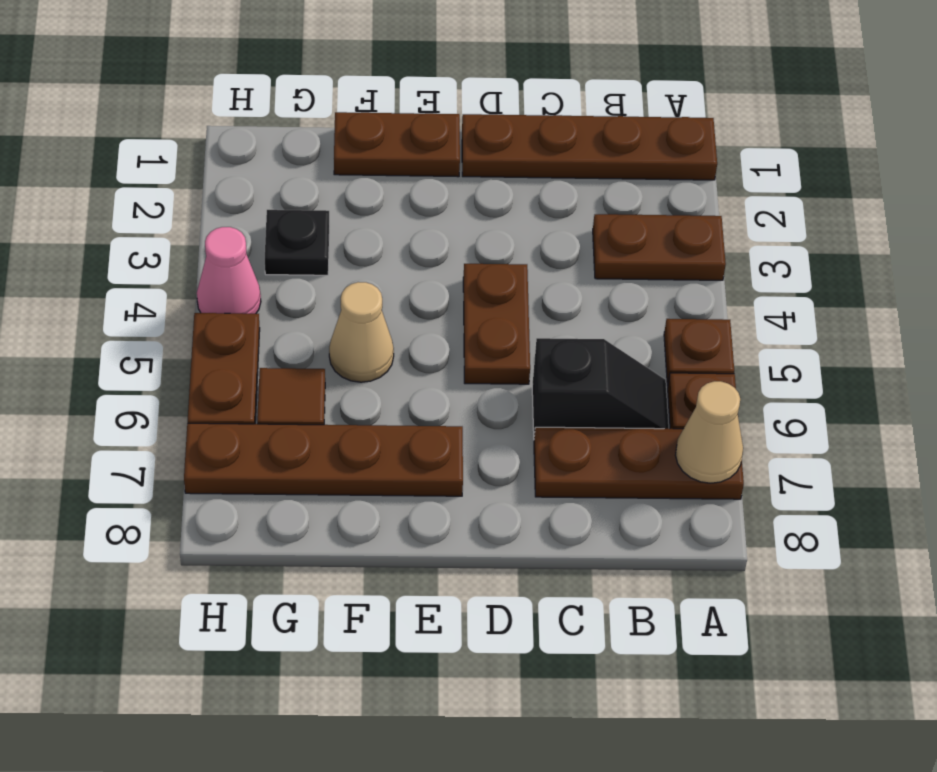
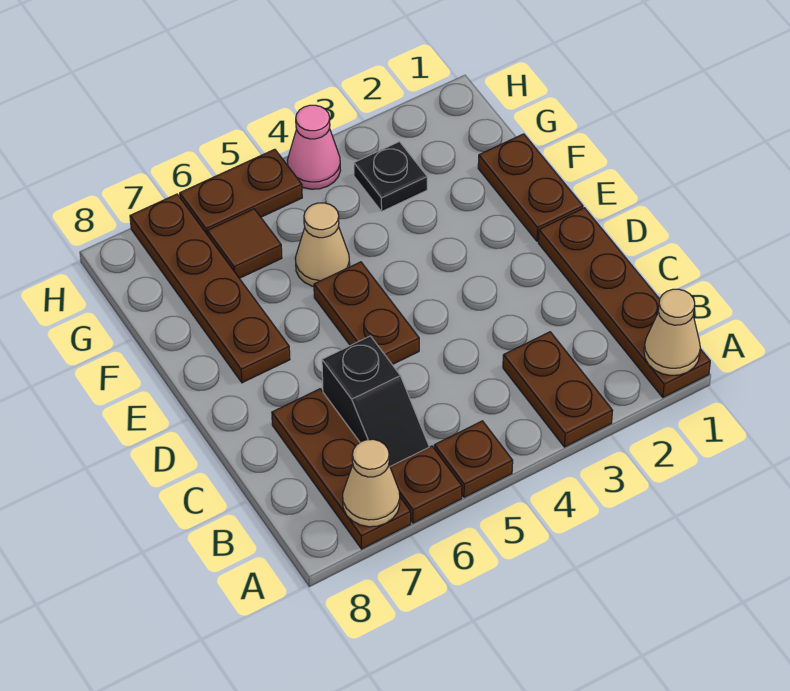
none -> tan cone A1 level 2
brown plate D4:D5 level 1 -> brown plate D5:E5 level 1

